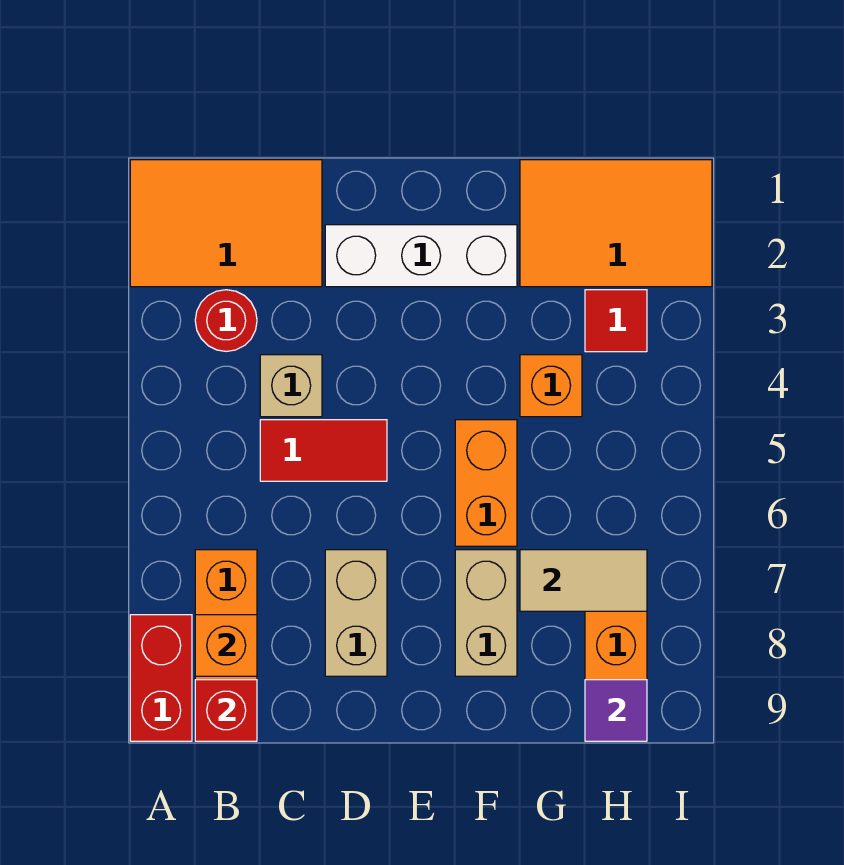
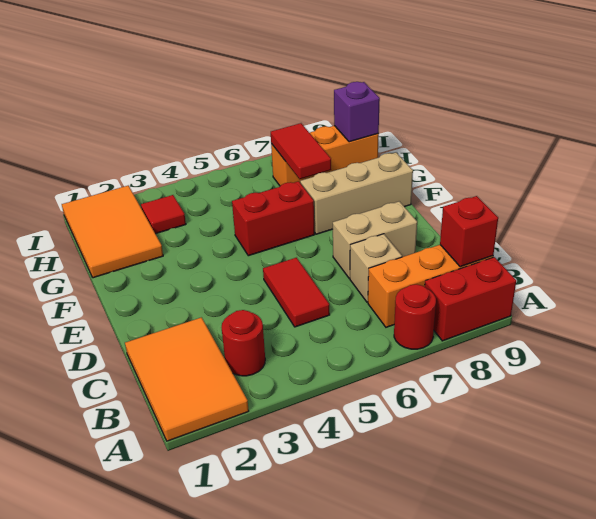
none -> red round brick A7 level 1
orange brick B8 level 2 -> none
tan brick C4 level 1 -> tan brick C7 level 1
white brick D2:F2 level 1 -> none
orange brick F5:F6 level 1 -> red brick F5:F6 level 1
tan brick F7:F8 level 1 -> tan brick F7:F9 level 1
orange brick G4 level 1 -> none
tan tile G7:H7 level 2 -> red tile G7:H7 level 2
purple tile H9 level 2 -> purple brick H9 level 2

